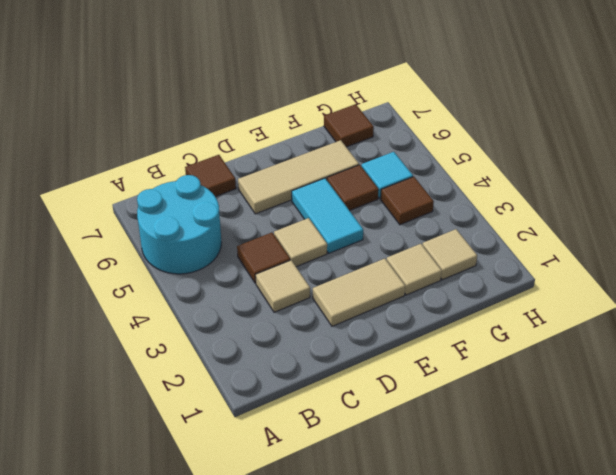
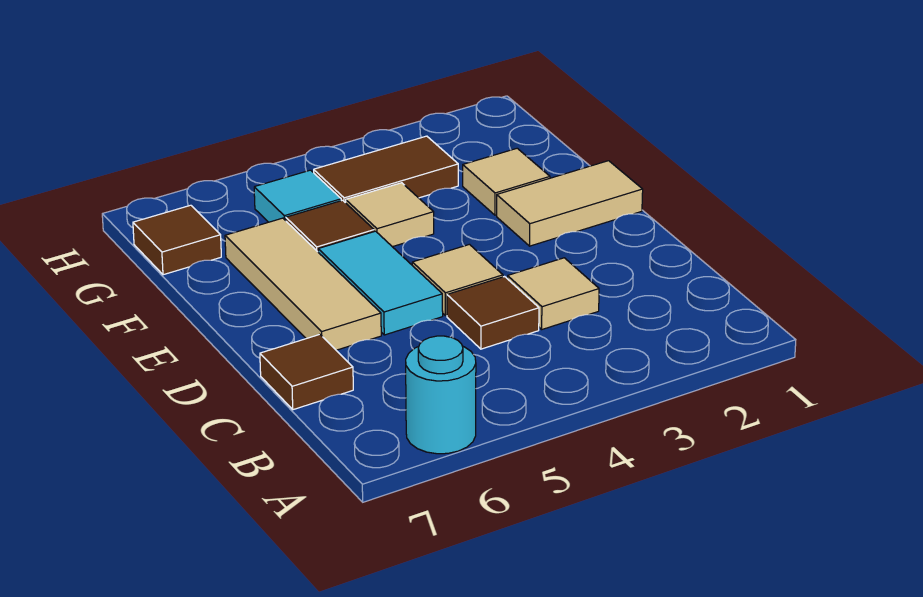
cyan round brick A5:B6 level 1 -> cyan round brick A6 level 1
tan tile D2:E2 level 1 -> tan tile E1:E2 level 1
cyan tile E4:E5 level 1 -> cyan tile D5:E5 level 1
tan tile G2 level 1 -> tan tile F4 level 1
brown tile G4 level 1 -> brown tile G3:G4 level 1

